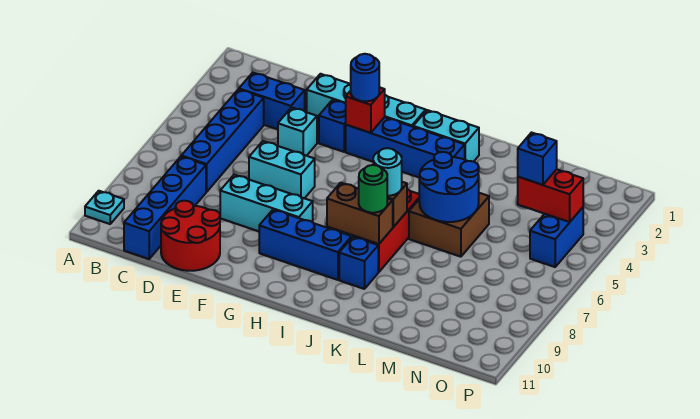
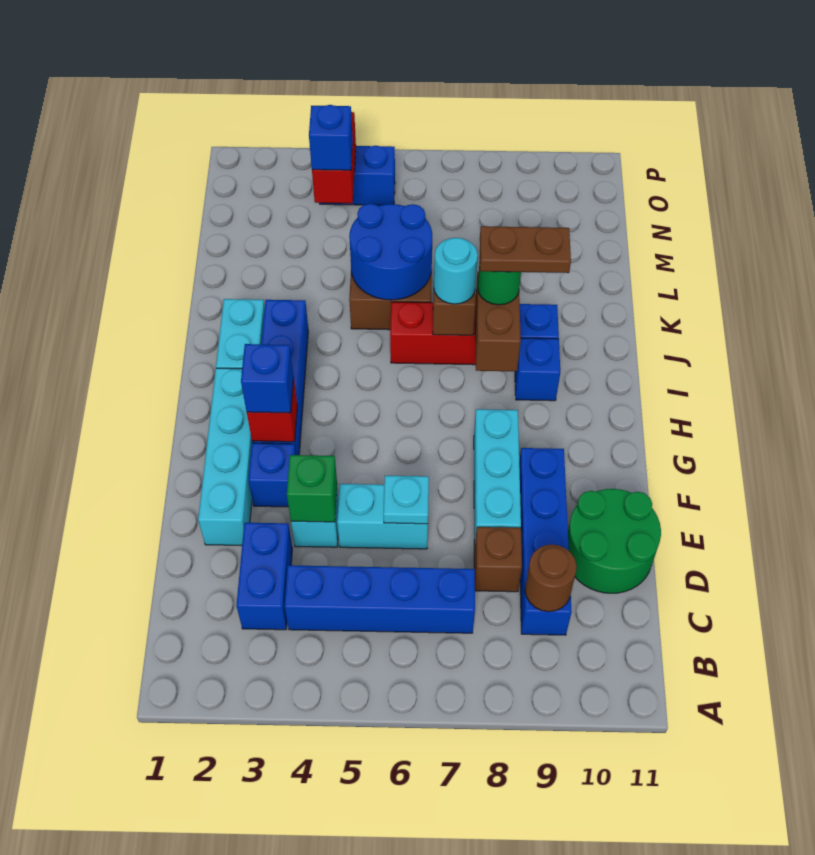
cyan plate A10 level 1 -> cyan plate E6 level 2
blue brick C8:C11 level 1 -> blue brick C9:F9 level 1
none -> brown round brick C9 level 2
none -> brown brick D8 level 1
red round brick D10:E11 level 1 -> green round brick D10:E11 level 1
none -> green brick E4 level 2
cyan brick E6:F6 level 1 -> cyan brick E5:E6 level 1
blue round brick G3 level 3 -> blue brick G3 level 3
blue brick G9:I9 level 1 -> blue brick I9 level 1
none -> brown plate J8:J9 level 4

